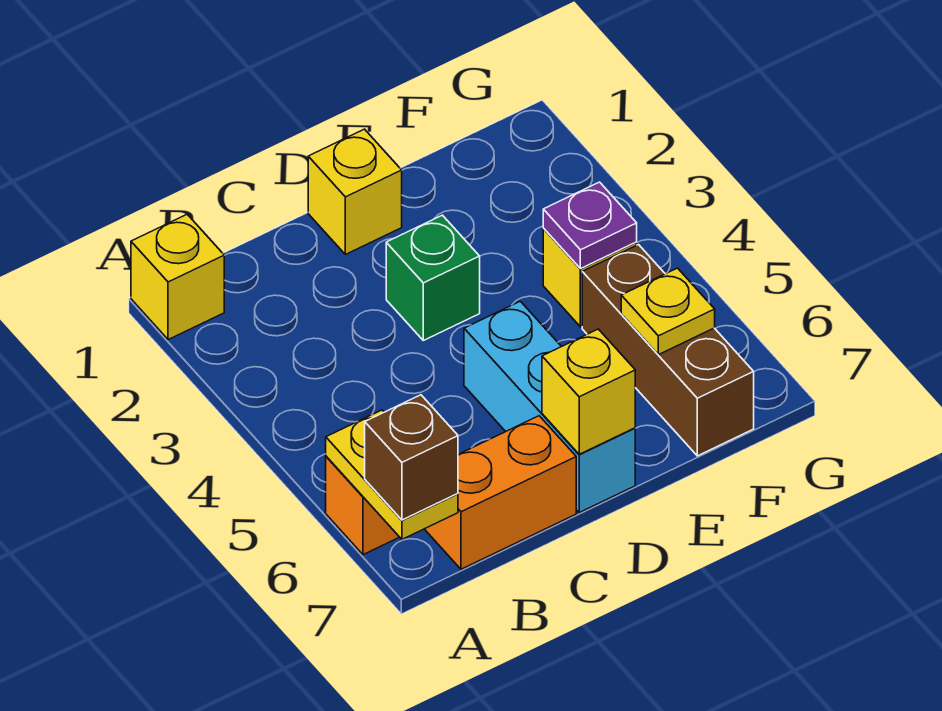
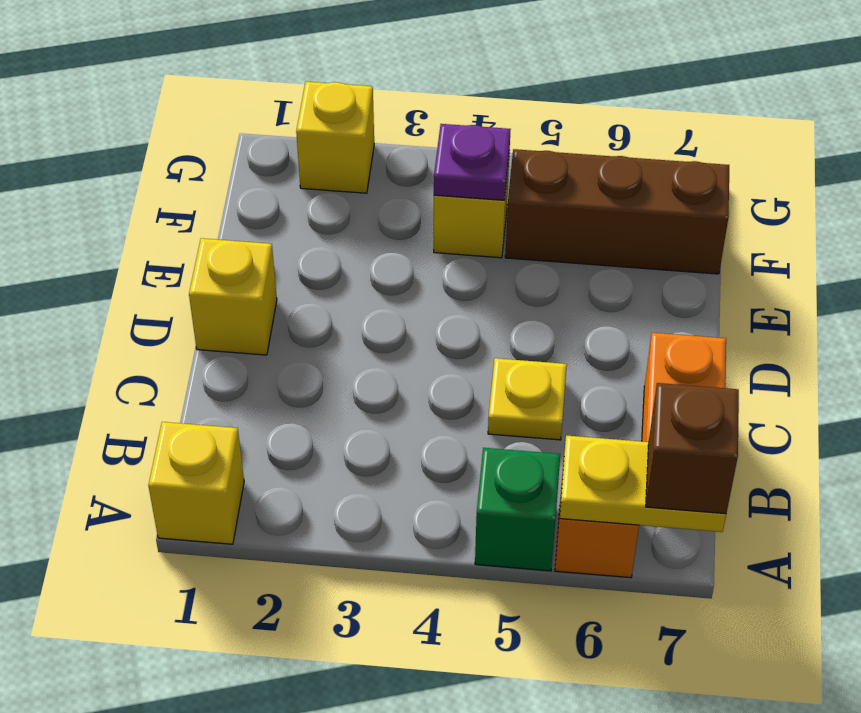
green brick D3 level 1 -> green brick A5 level 1
cyan brick D5:D7 level 1 -> none
yellow brick D7 level 2 -> yellow brick G2 level 1
yellow plate F6 level 2 -> yellow plate C5 level 1

